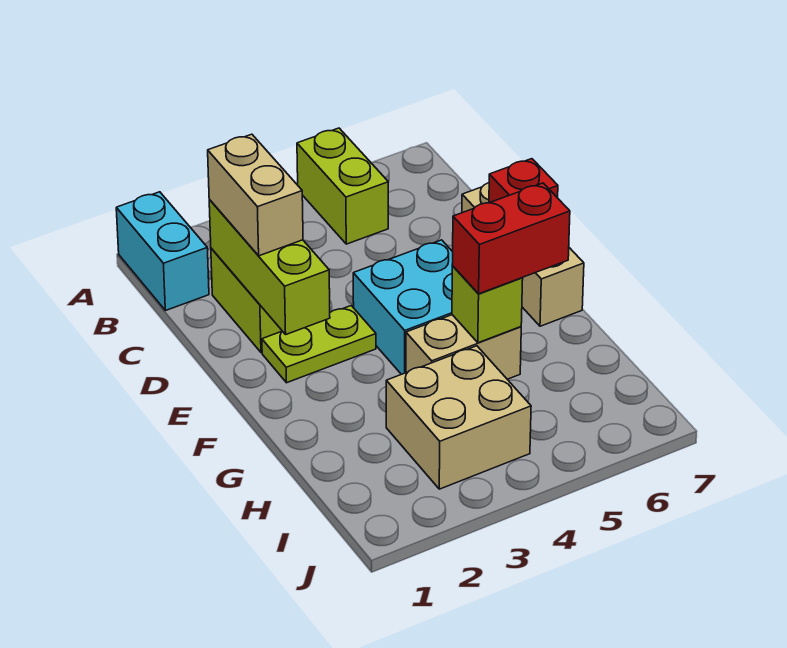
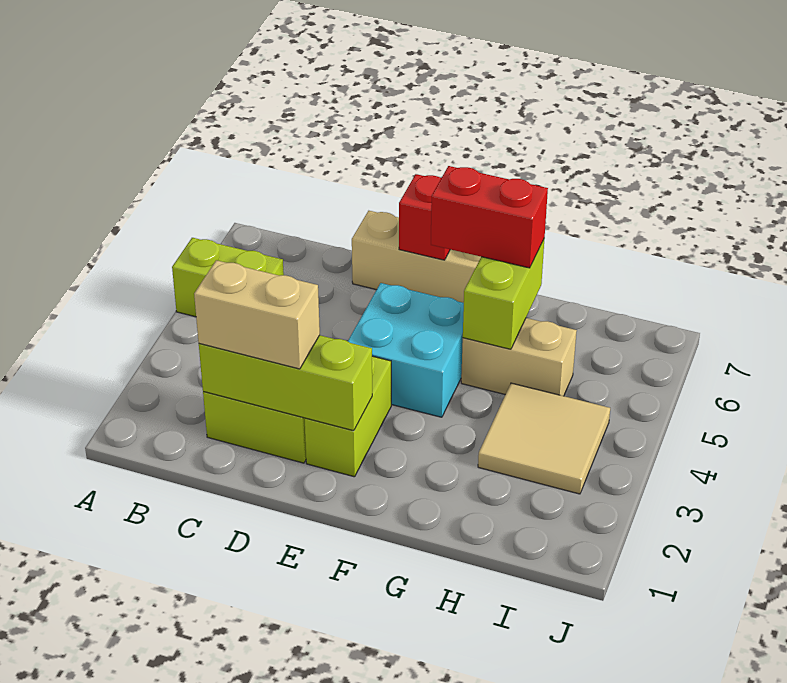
cyan brick A1:B1 level 1 -> none
lime plate E2:E3 level 1 -> lime brick E2:E3 level 1
tan brick G4:G5 level 1 -> tan brick G5:H5 level 1
lime brick G5 level 2 -> lime brick G5:G6 level 2
red brick G5:G6 level 3 -> red brick F6:G6 level 3
tan brick H3:I4 level 1 -> tan tile H3:I4 level 1

